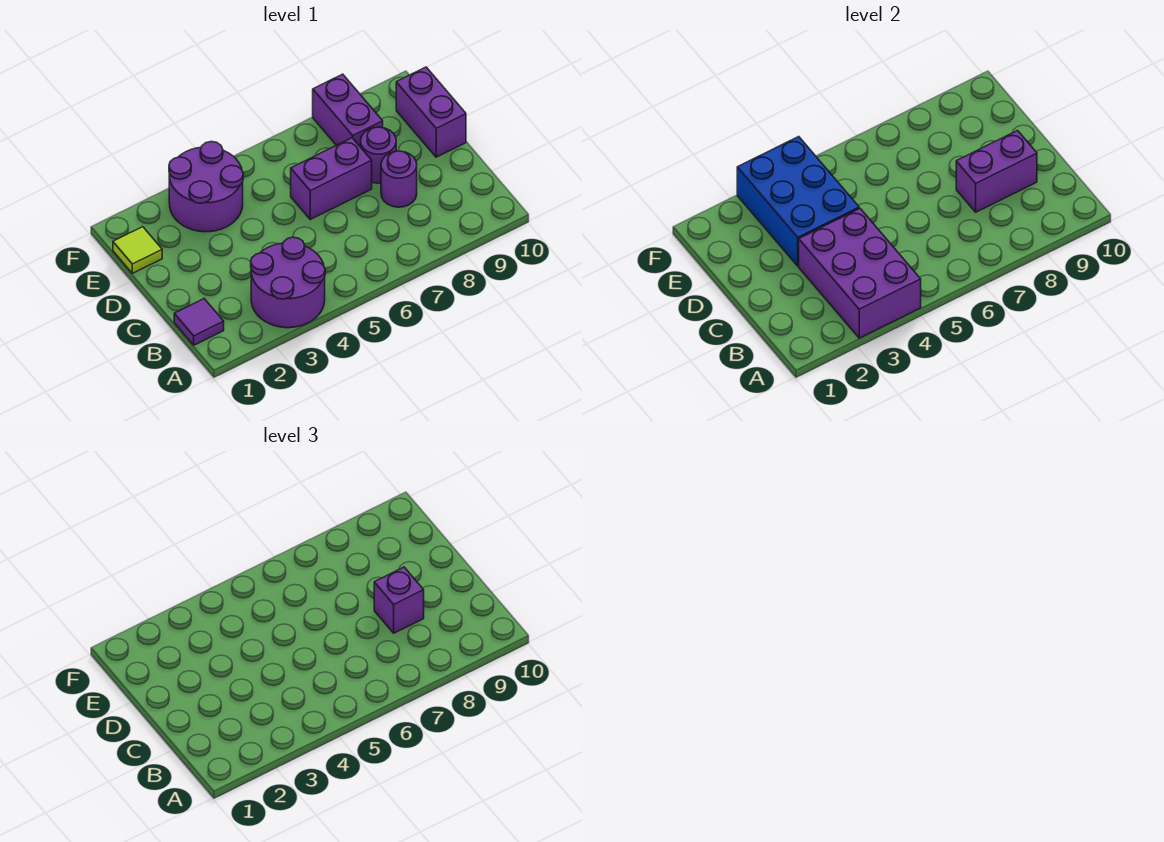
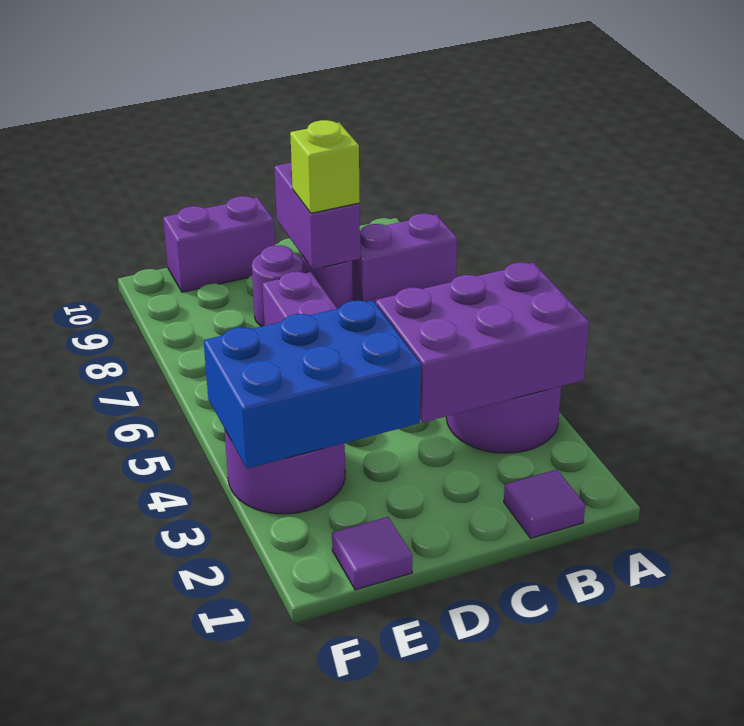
purple brick C8 level 3 -> lime brick C8 level 3
lime tile E1 level 1 -> purple tile E1 level 1
purple brick E8:F8 level 1 -> purple brick A8:B8 level 1

